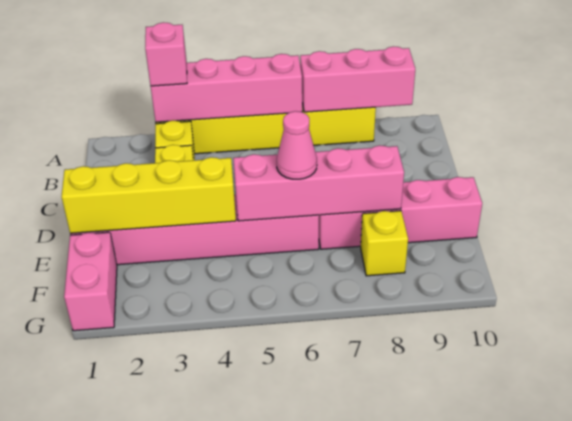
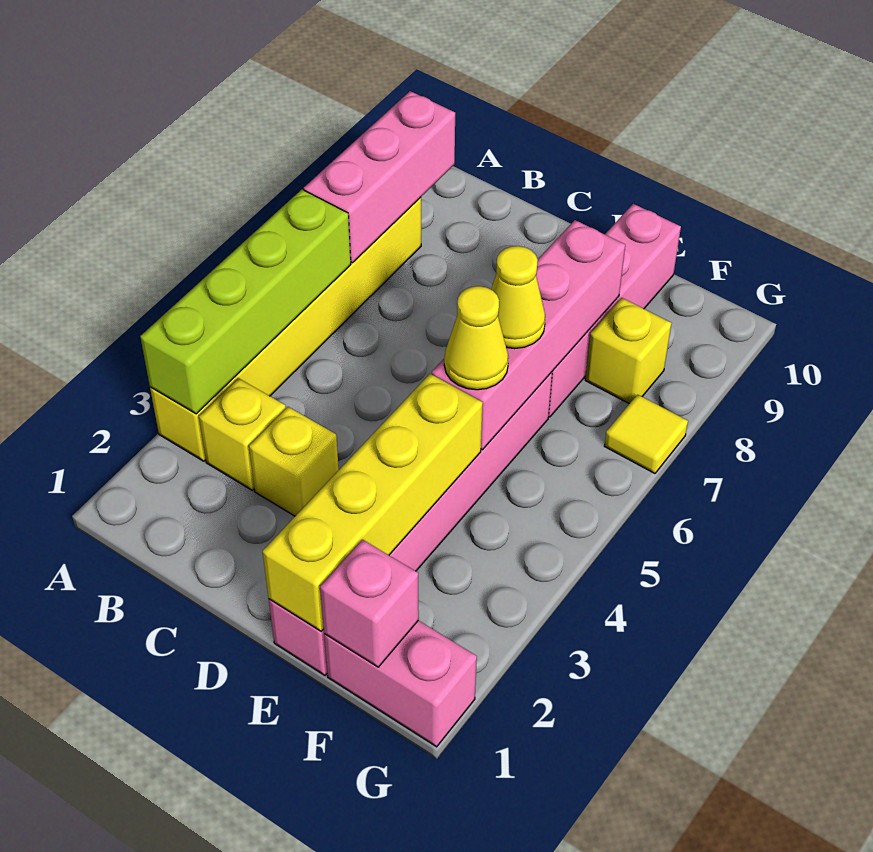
pink brick A3:A6 level 2 -> lime brick A3:A6 level 2
pink brick A3 level 3 -> pink brick F1 level 2
none -> yellow cone E5 level 3
pink cone E6 level 3 -> yellow cone E6 level 3
none -> yellow tile G7 level 1

